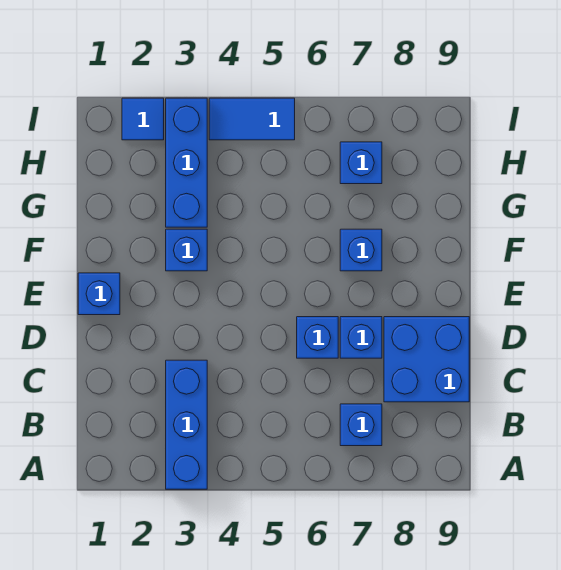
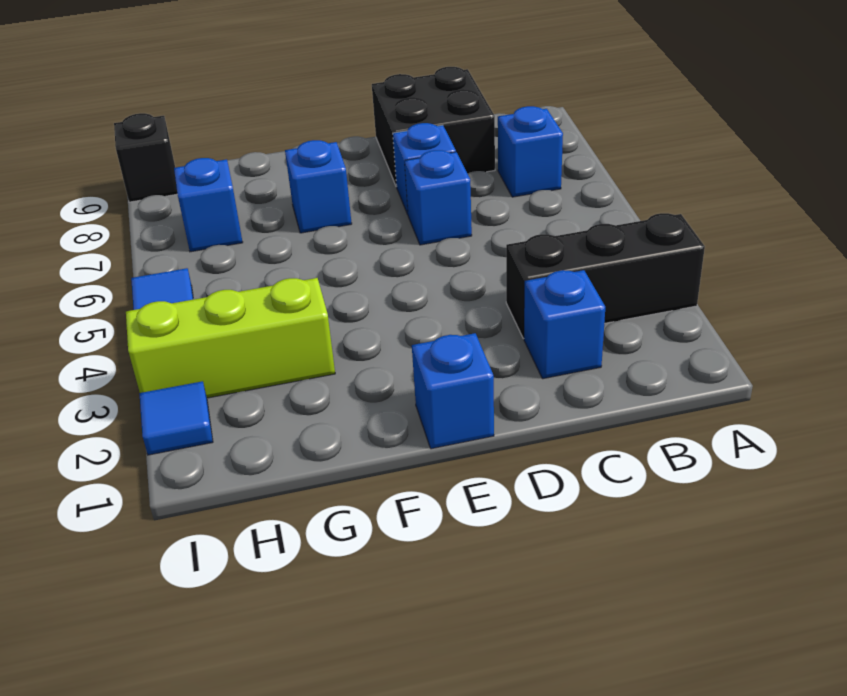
blue brick A3:C3 level 1 -> black brick A3:C3 level 1
blue brick C8:D9 level 1 -> black brick C8:D9 level 1
blue brick F3 level 1 -> blue brick C2 level 1
blue brick G3:I3 level 1 -> lime brick G3:I3 level 1
none -> black brick I9 level 1

